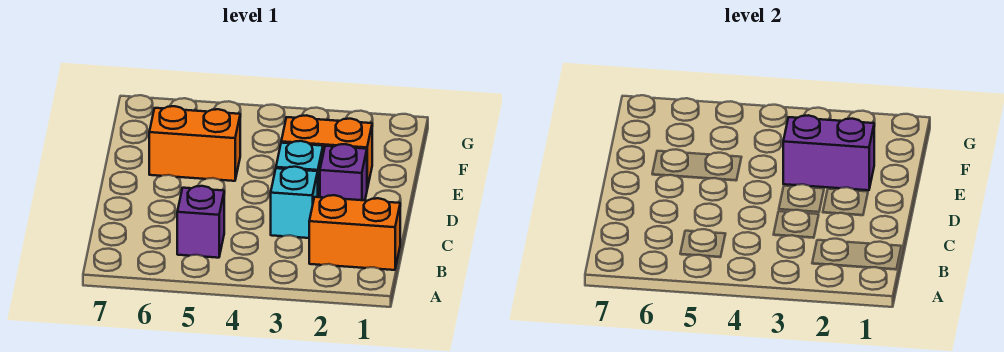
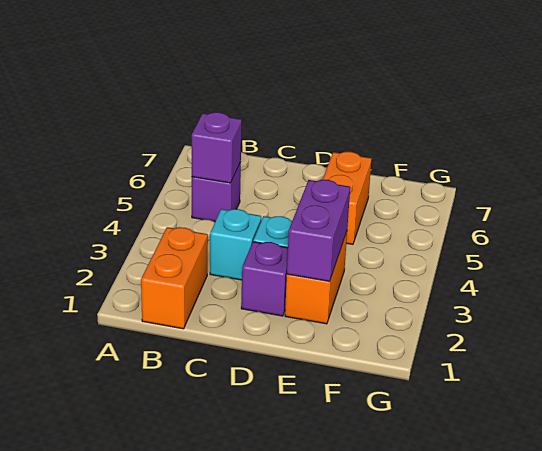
none -> purple brick B5 level 2

